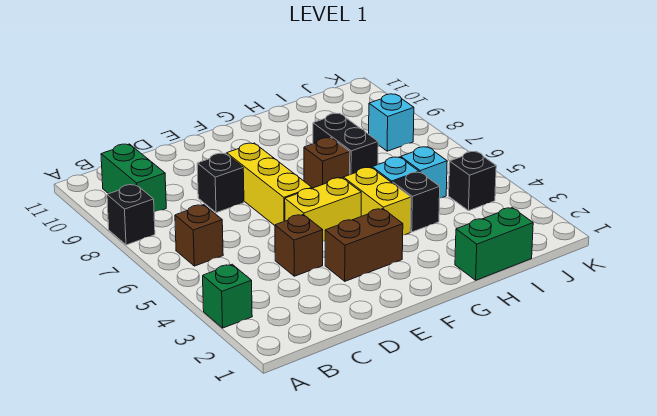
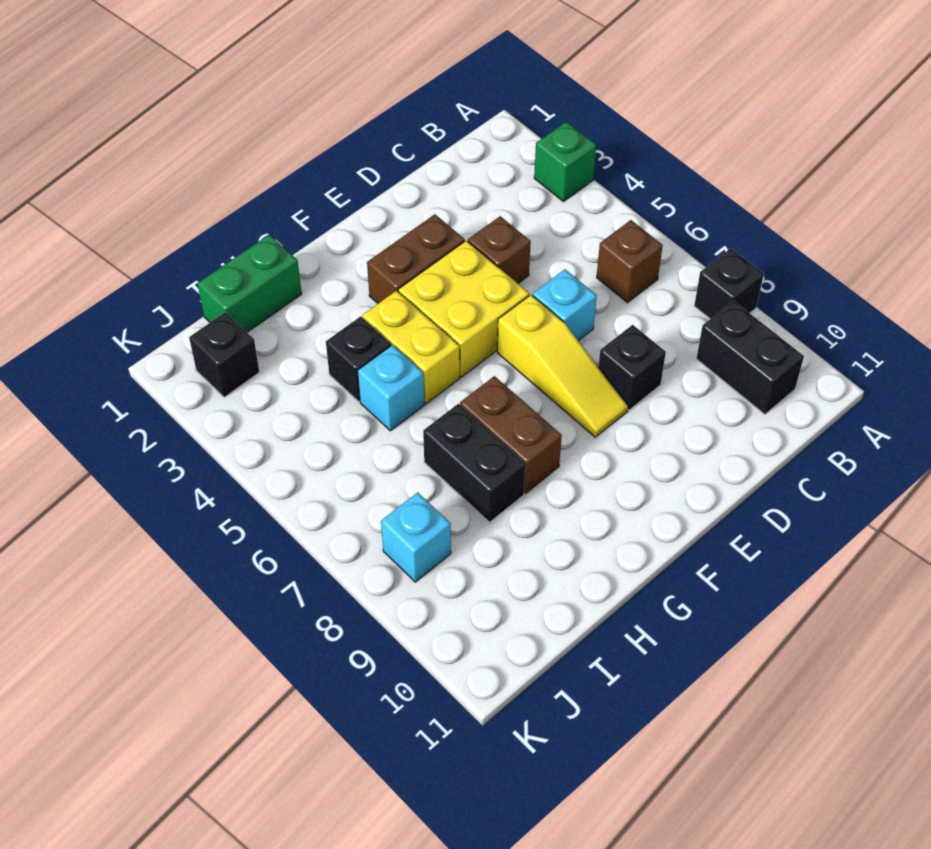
green brick B9:B10 level 1 -> black brick B9:B10 level 1
yellow brick E5:F5 level 1 -> yellow brick E4:F5 level 1
yellow brick E6:E8 level 1 -> yellow slope E6:E8 level 1 top 6
brown brick G7 level 1 -> brown brick G7:G8 level 1
cyan brick I5 level 1 -> cyan brick D6 level 1
black brick J4 level 1 -> black brick J2 level 1

